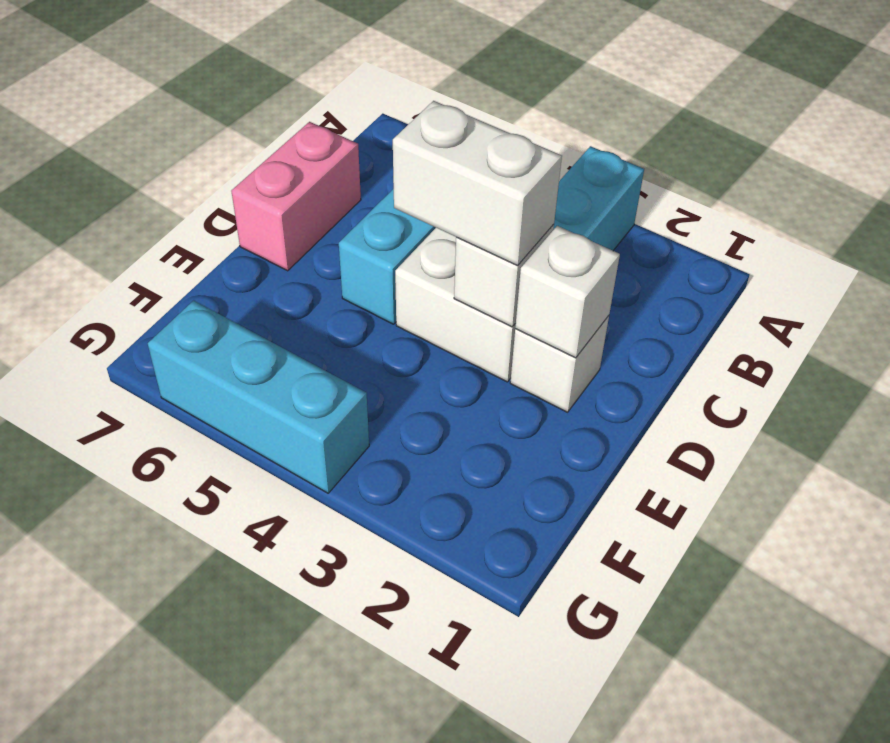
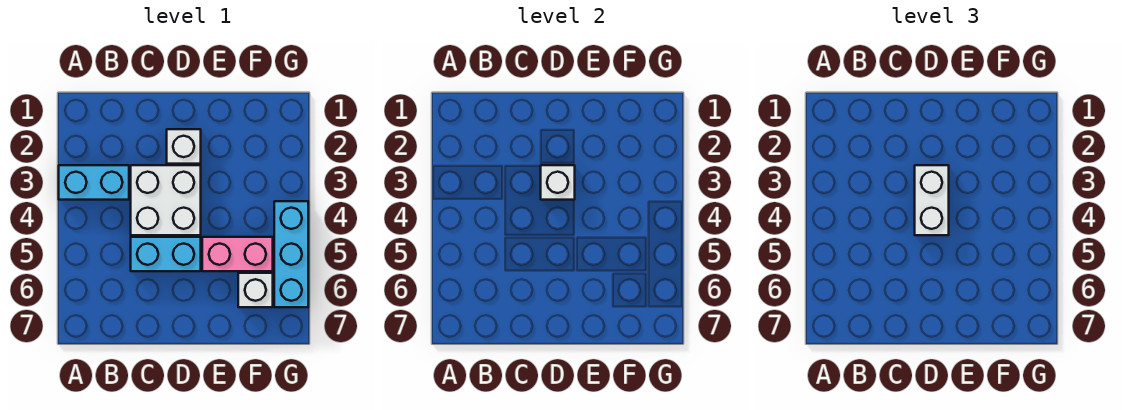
pink brick C7:D7 level 1 -> pink brick E5:F5 level 1
white brick D2 level 2 -> white brick F6 level 1

